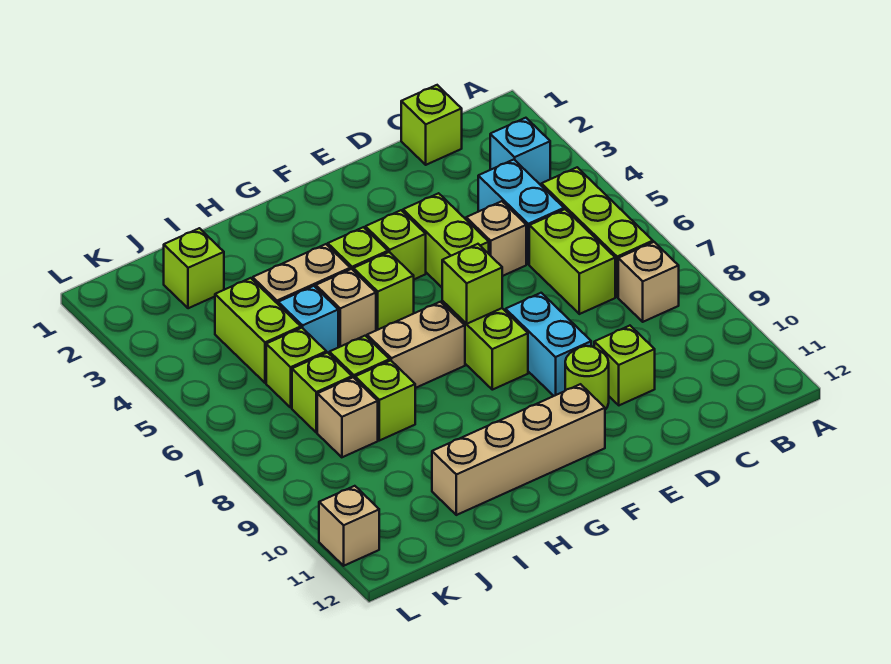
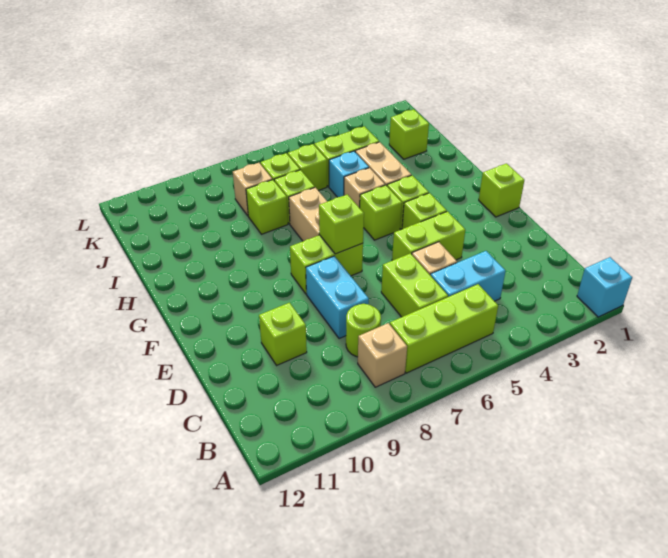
cyan brick B3 level 1 -> cyan brick A1 level 1
lime brick C1 level 1 -> lime brick F1 level 1
lime brick C6:C7 level 1 -> lime brick C6:D6 level 1
cyan brick E8:E9 level 1 -> cyan brick D8:E8 level 1
lime round brick E10 level 1 -> lime round brick C8 level 1
tan brick F11:I11 level 1 -> none
tan brick L11 level 1 -> none

